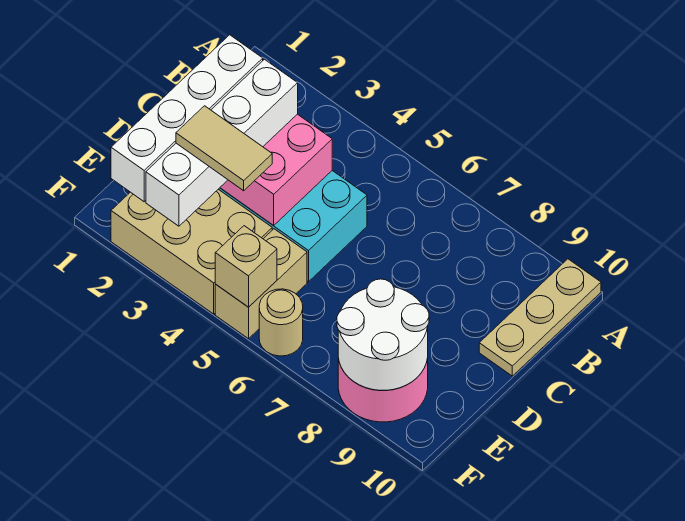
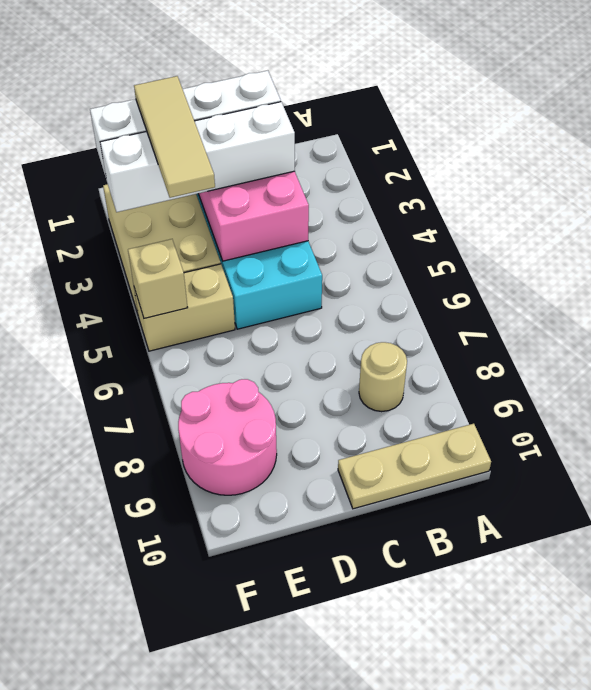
tan tile E3:E4 level 4 -> tan tile E2:E4 level 4
white round brick E8:F9 level 2 -> none
tan round brick F6 level 1 -> tan round brick B8 level 1

